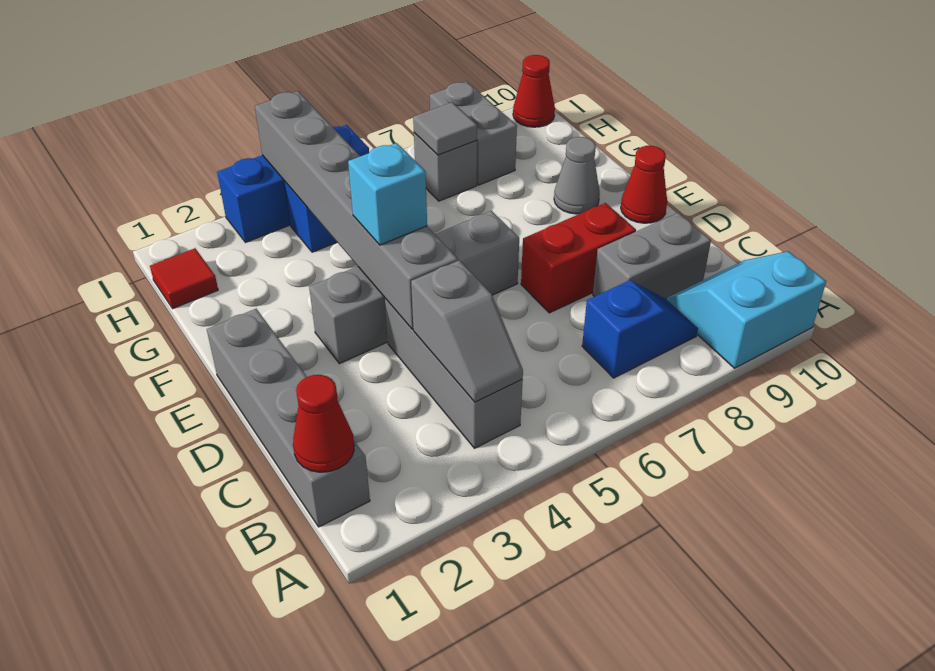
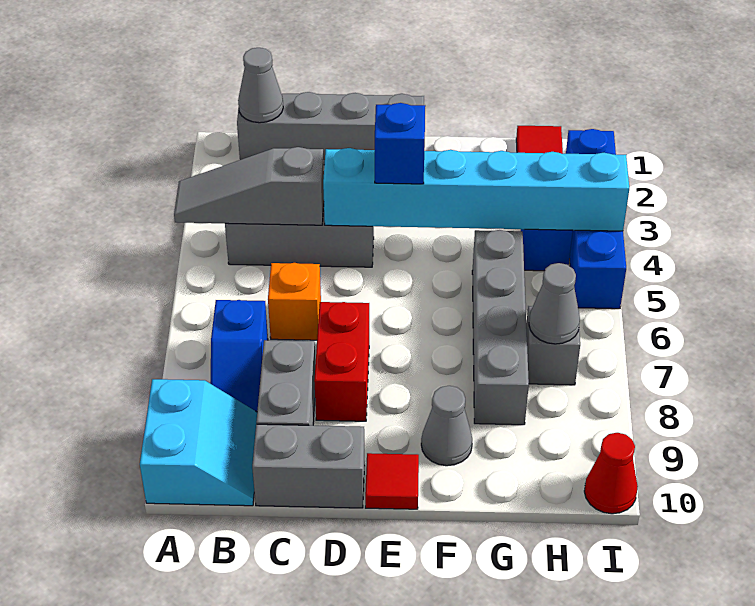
red cone B1 level 2 -> grey cone B1 level 2
grey slope B4:C4 level 2 top C -> grey slope A4:C4 level 2 top C
none -> orange brick C6 level 1
grey brick D4:I4 level 2 -> cyan brick D4:I4 level 2
grey brick E3:E6 level 1 -> grey brick G5:G8 level 1
cyan brick E4 level 3 -> blue brick E4 level 3
red cone E10 level 1 -> red tile E10 level 1
grey tile H7 level 2 -> grey cone H7 level 2
grey brick H8:I8 level 1 -> grey brick C10:D10 level 1
blue brick I3:I5 level 1 -> blue brick I2:I5 level 1

